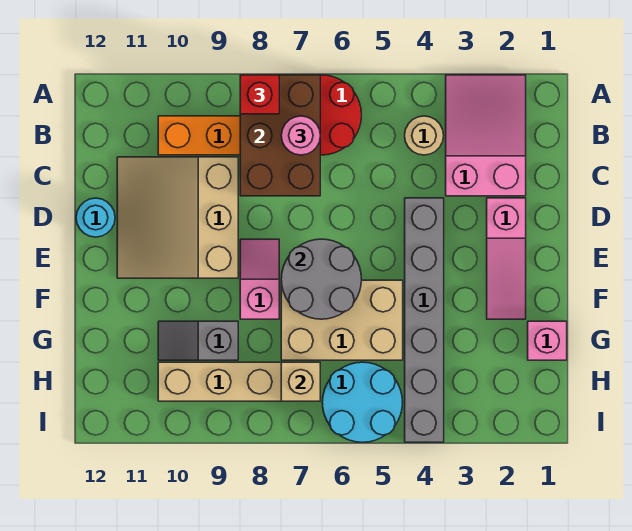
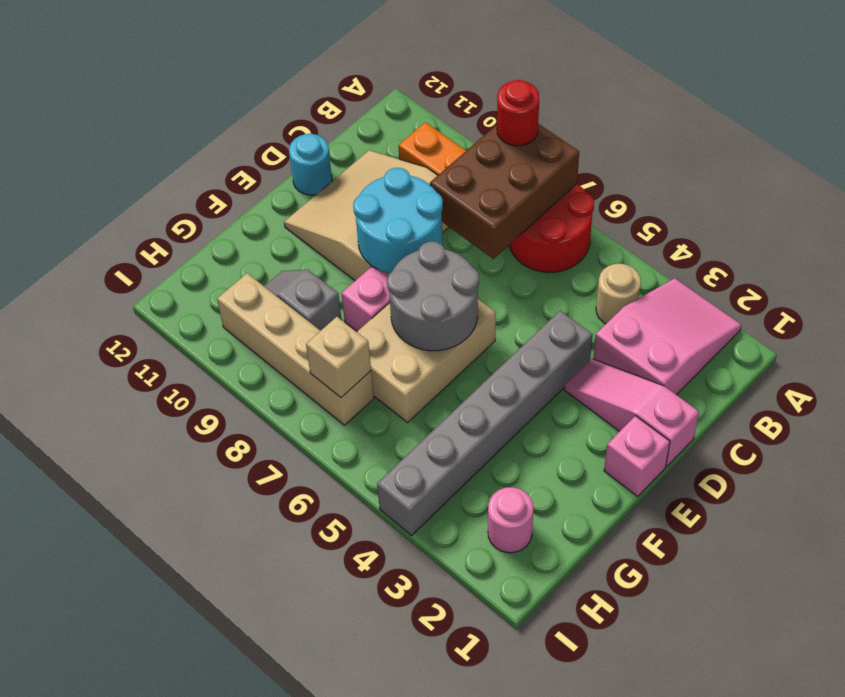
red brick A8 level 3 -> red round brick A8 level 3
pink round brick B7 level 3 -> pink round brick H2 level 1
pink slope D2:F2 level 1 top D -> pink slope D1:D3 level 1 top 1
tan brick F5:G7 level 1 -> tan brick E6:G7 level 1
pink brick G1 level 1 -> pink brick E1 level 1
cyan round brick H5:I6 level 1 -> cyan round brick D8:E9 level 2

